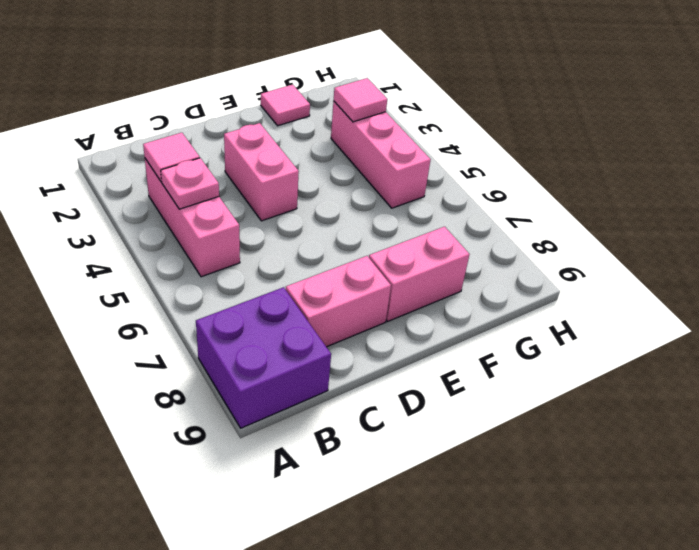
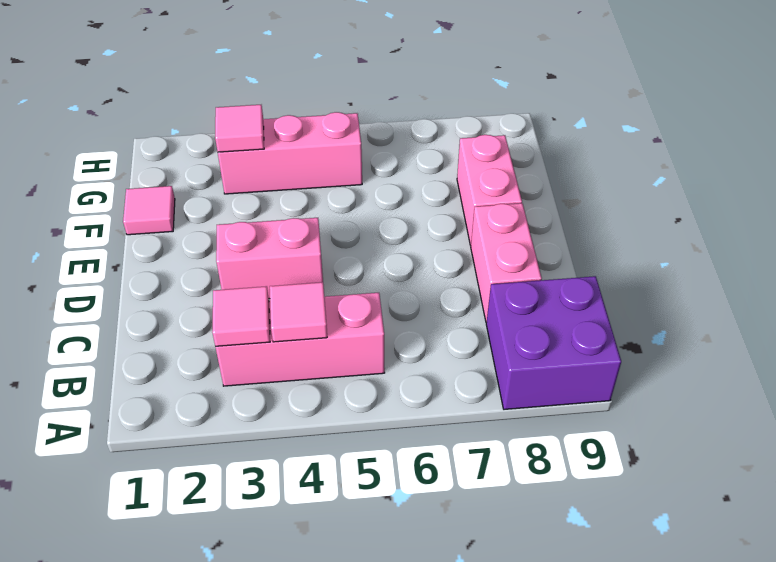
pink plate B4 level 2 -> pink tile B4 level 2

